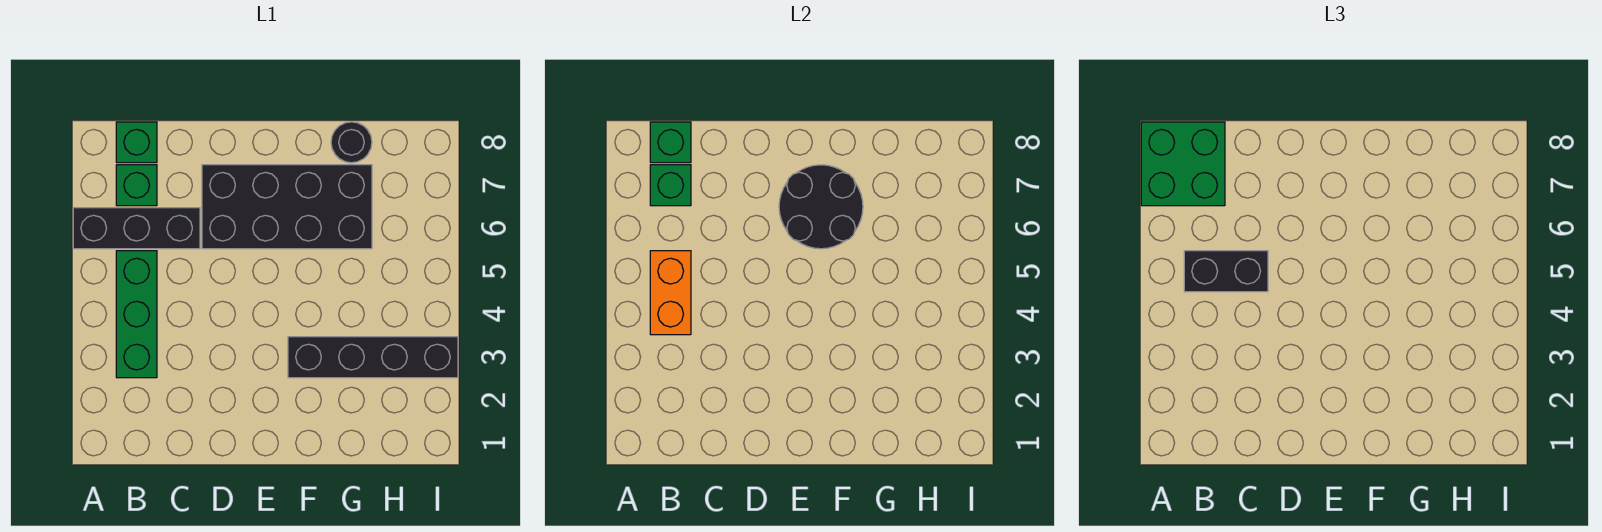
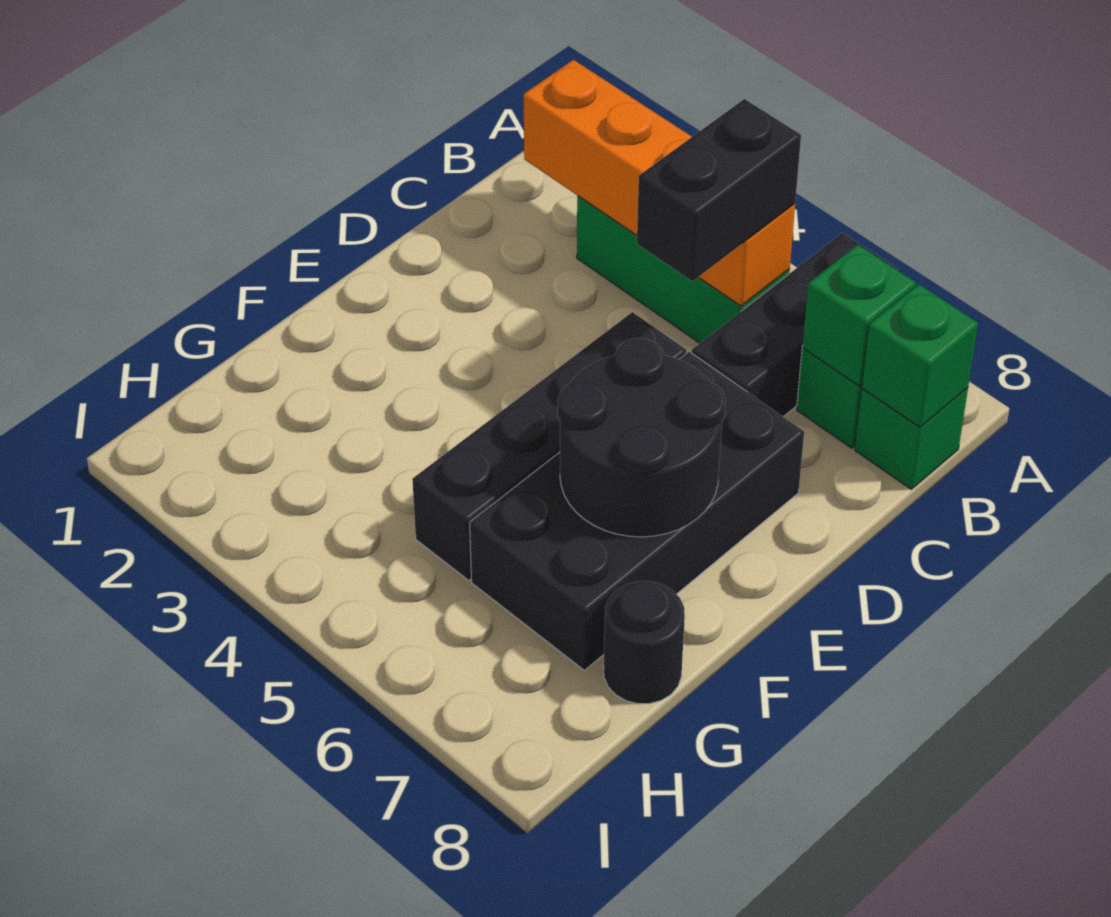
green brick A7:B8 level 3 -> none
orange brick B4:B5 level 2 -> orange brick B2:B5 level 2
black brick F3:I3 level 1 -> black brick D5:G5 level 1

